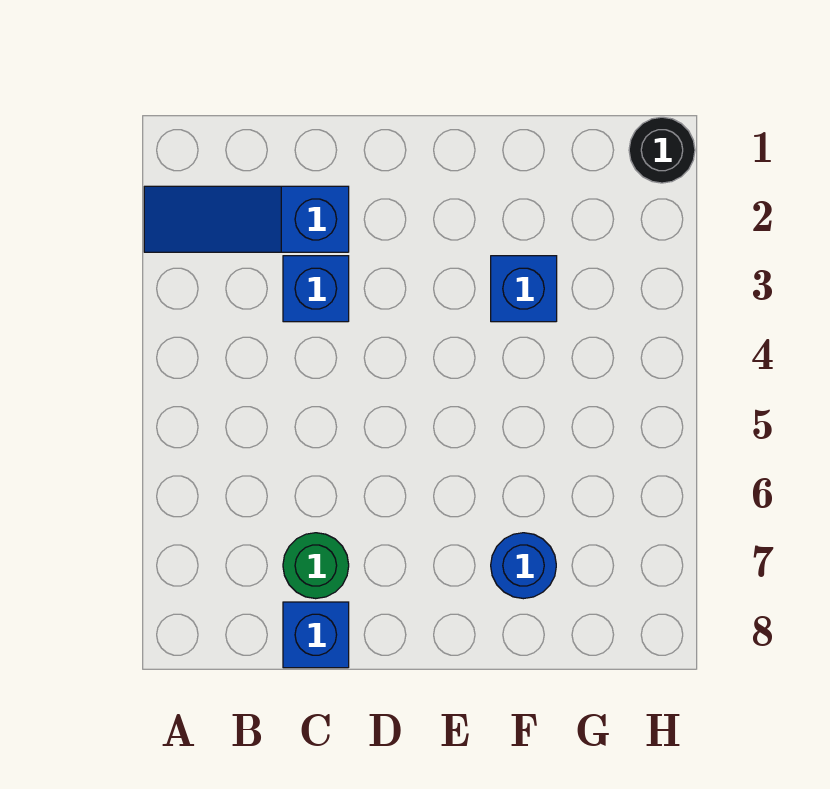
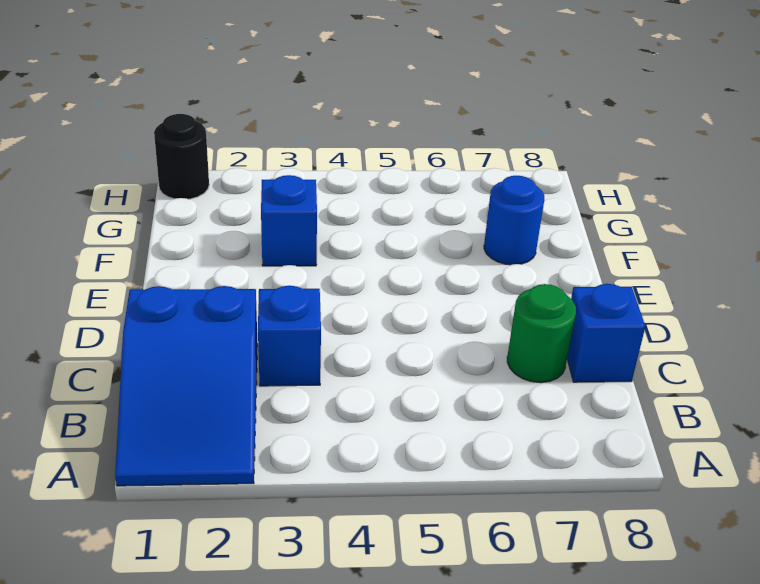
blue slope A2:C2 level 1 top C -> blue slope A1:C2 level 1 top C

